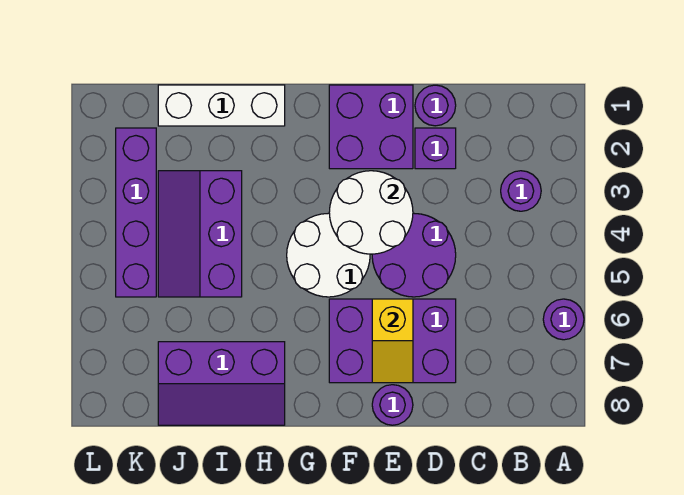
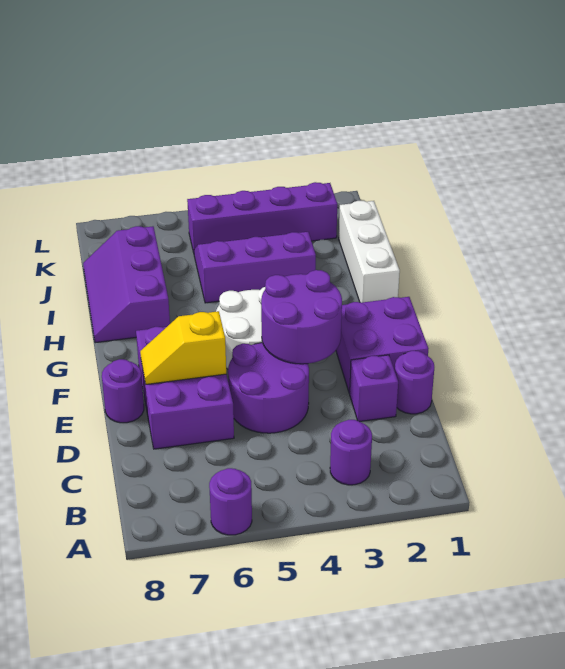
white round brick E3:F4 level 2 -> purple round brick E3:F4 level 2

